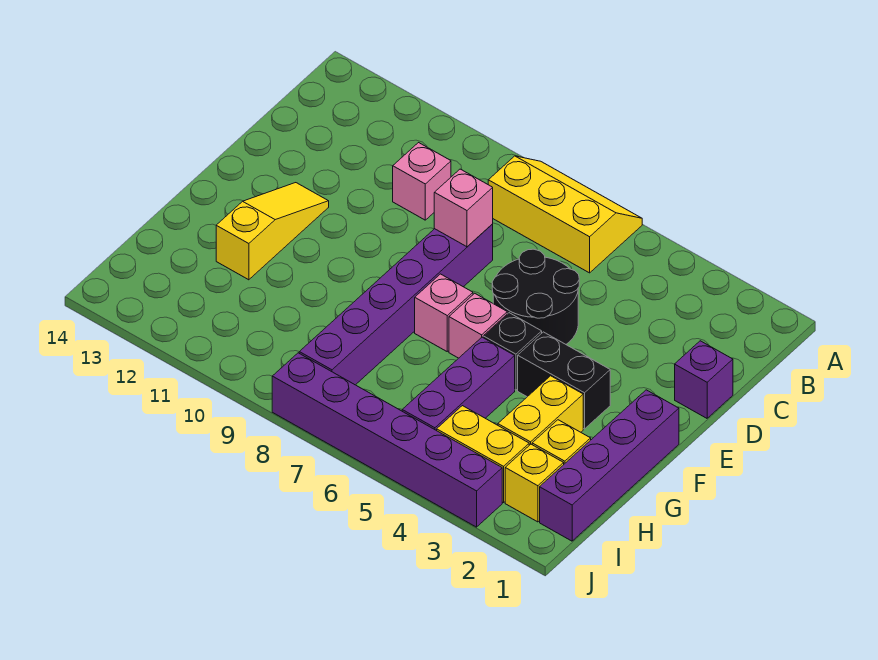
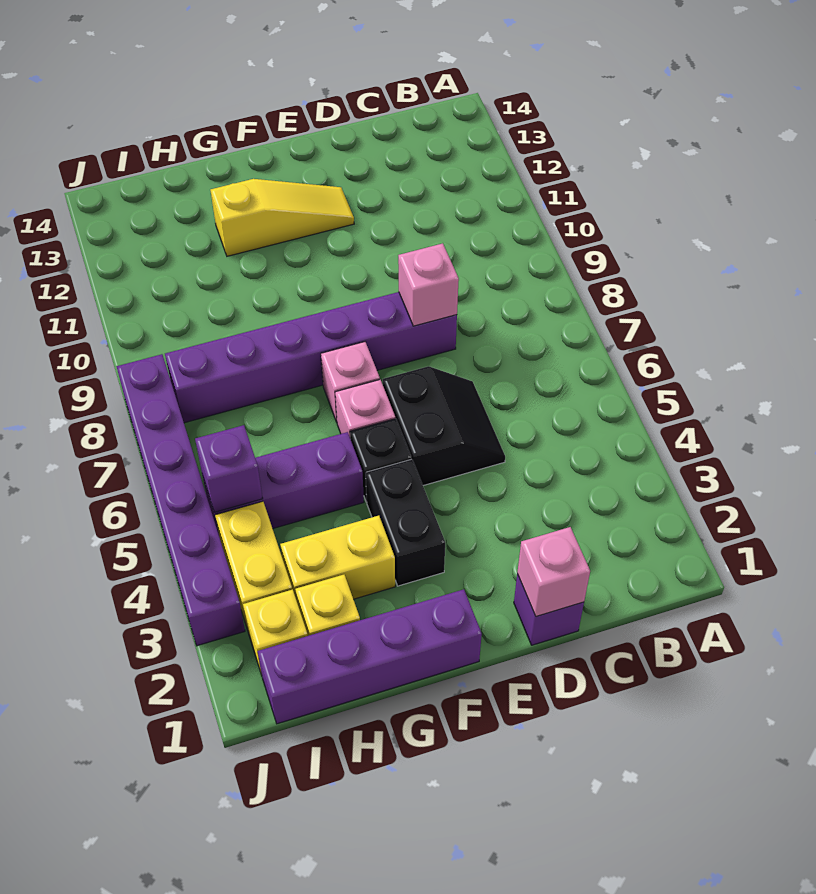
yellow slope A6:B8 level 1 top B -> none
pink brick C10 level 1 -> pink brick D1 level 2
black round brick D5:E6 level 1 -> black slope D5:E6 level 1 top E
none -> purple brick I5 level 2

